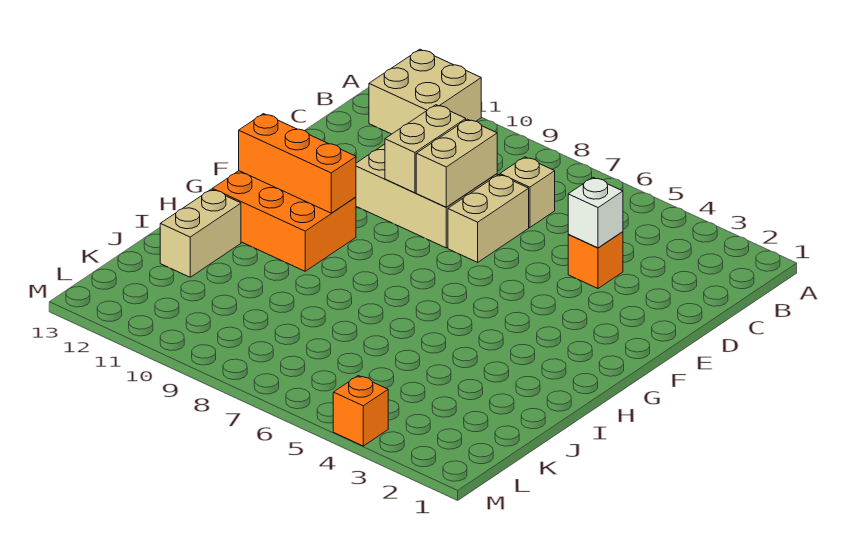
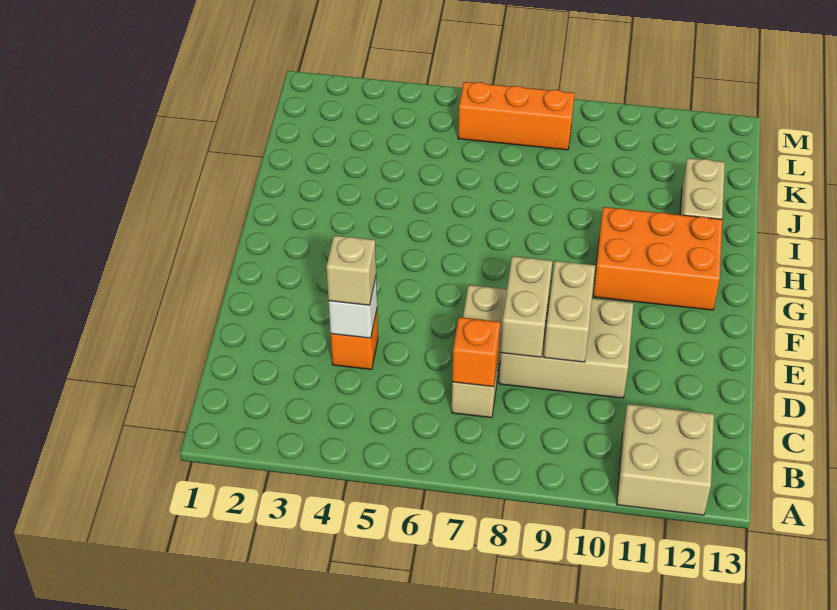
none -> tan brick D4 level 3
orange brick G10:G12 level 2 -> orange brick L6:L8 level 1
orange brick M4 level 1 -> orange brick C7 level 2

